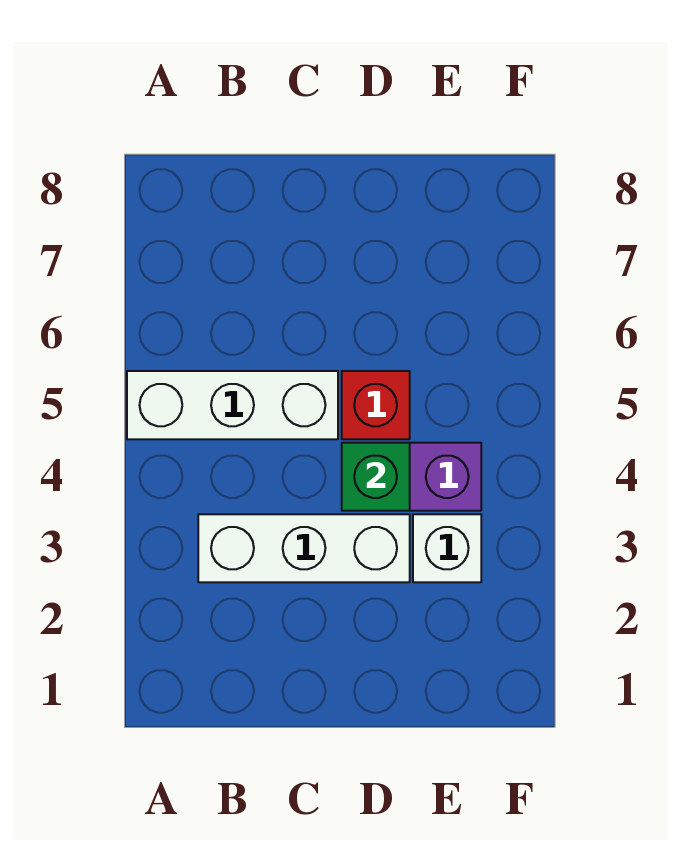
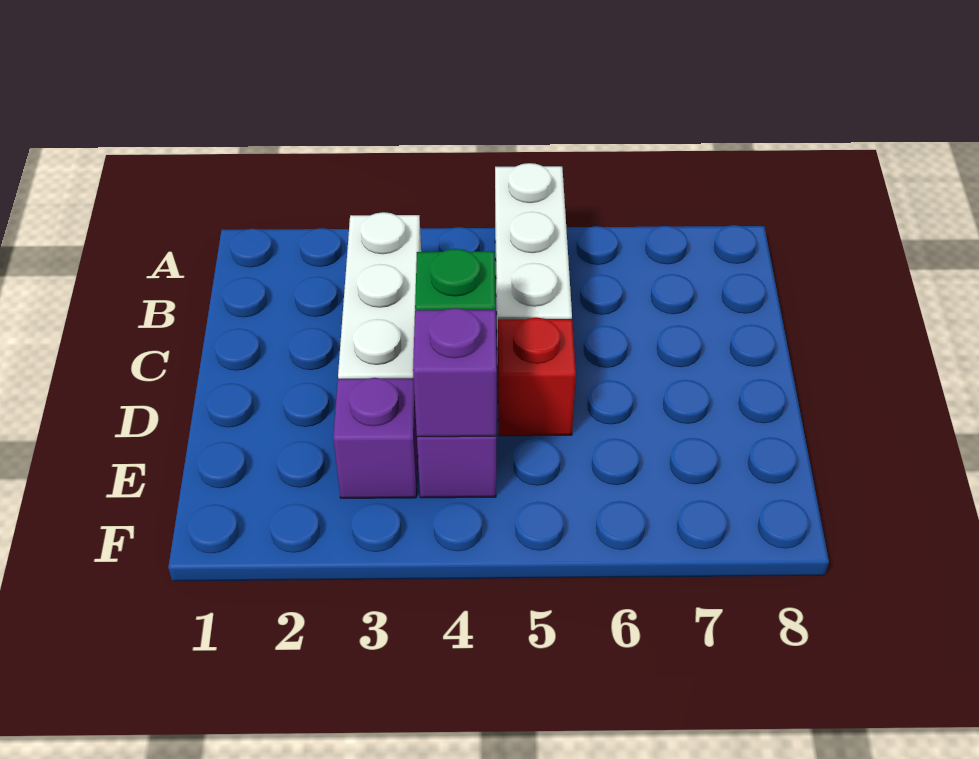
white brick E3 level 1 -> purple brick E3 level 1
none -> purple brick E4 level 2

